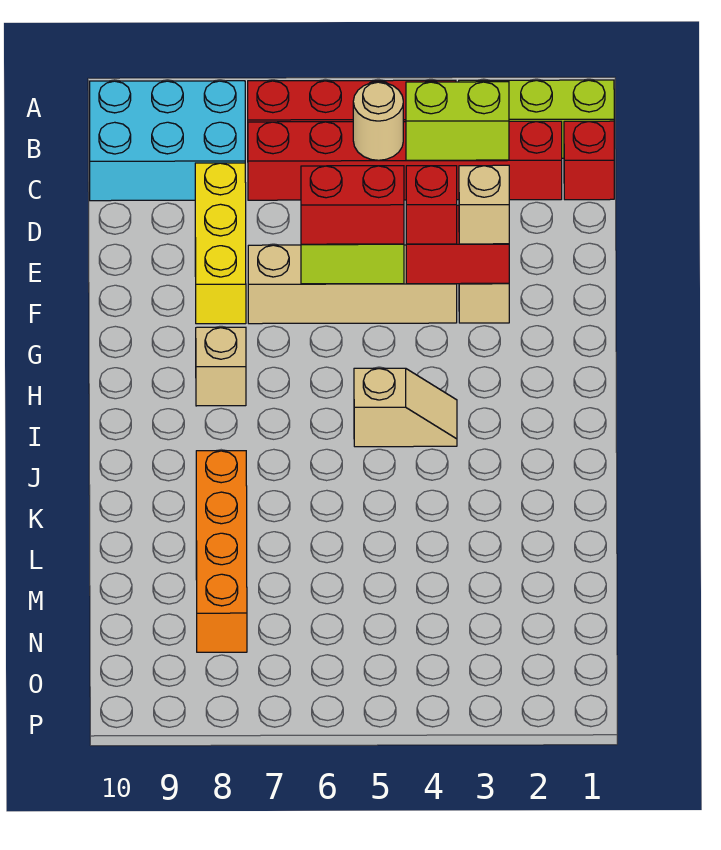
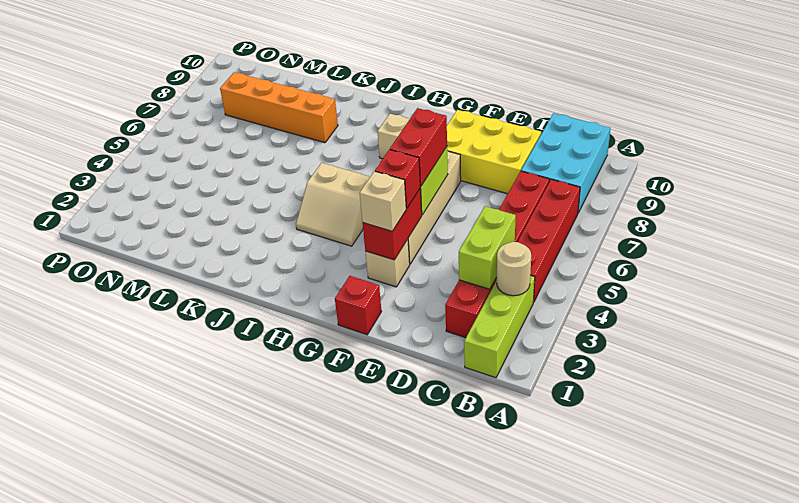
red brick C1 level 1 -> red brick F1 level 1
tan round brick C5 level 2 -> tan round brick B3 level 2
yellow brick D8:F8 level 1 -> yellow brick D8:F9 level 1
tan slope I4:I5 level 1 top 5 -> tan slope H4:I5 level 1 top 5

